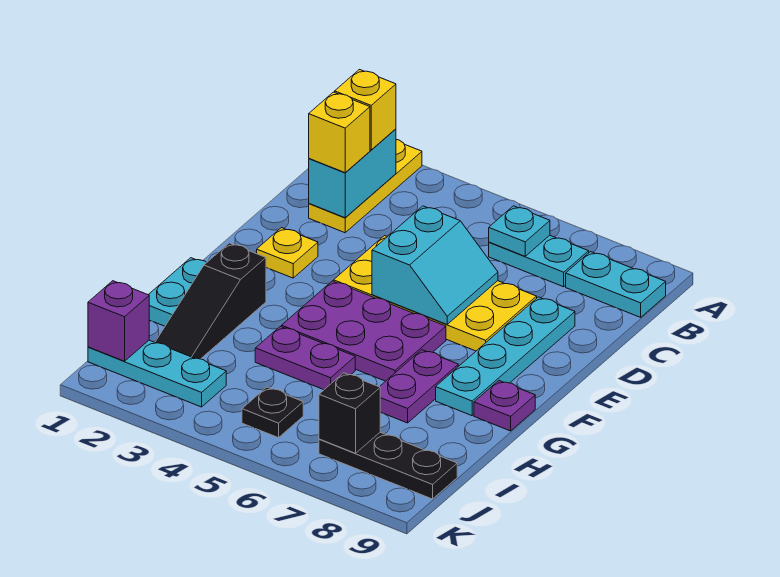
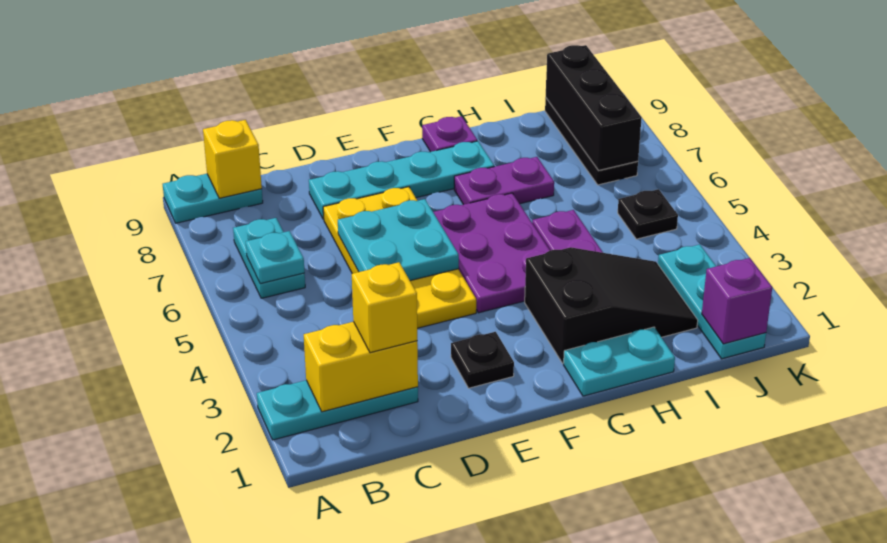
yellow plate A2:C2 level 1 -> cyan plate A2:C2 level 1
cyan brick B2:C2 level 2 -> yellow brick B2:C2 level 2
yellow brick B2 level 3 -> yellow brick B9 level 2
cyan plate B8:B9 level 1 -> cyan plate A9:B9 level 1
cyan slope D5:E6 level 2 top 5 -> cyan plate D5:E6 level 2
yellow plate E2 level 1 -> black plate E2 level 1
black slope G2:I2 level 1 top G -> black slope G2:I3 level 1 top G
black brick J7 level 2 -> black brick J7:J9 level 2

